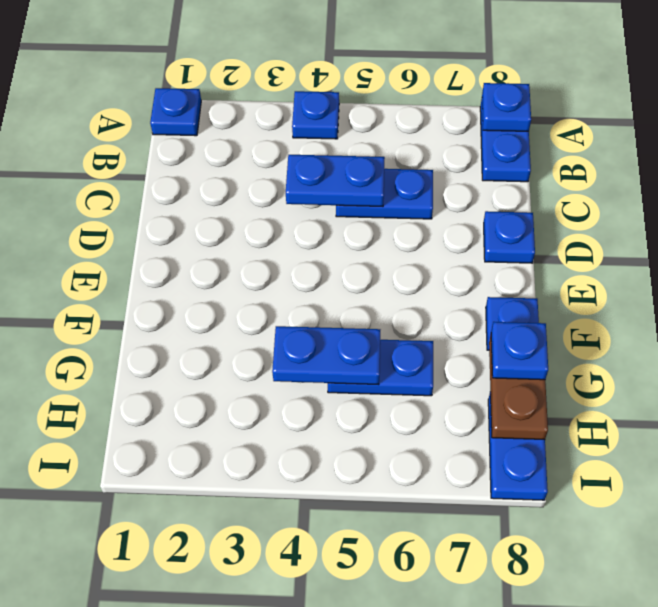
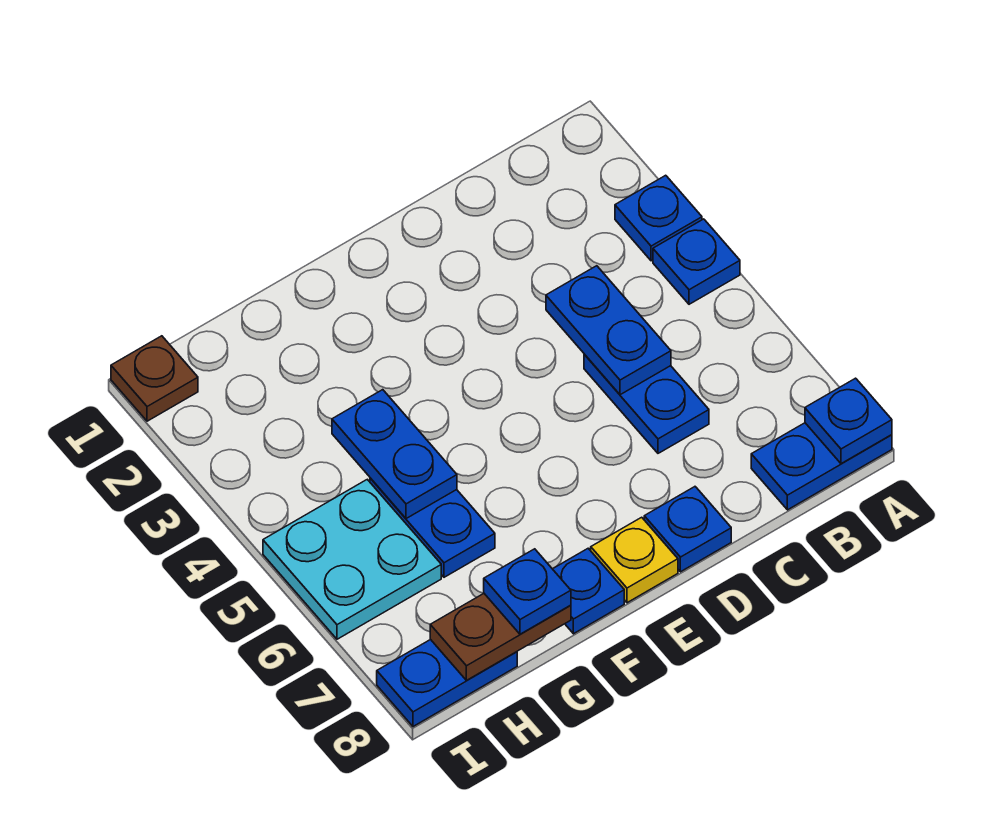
blue plate A1 level 1 -> blue plate A3 level 1
none -> yellow plate E8 level 1
none -> cyan plate H5:I6 level 1
none -> brown plate I1 level 1

